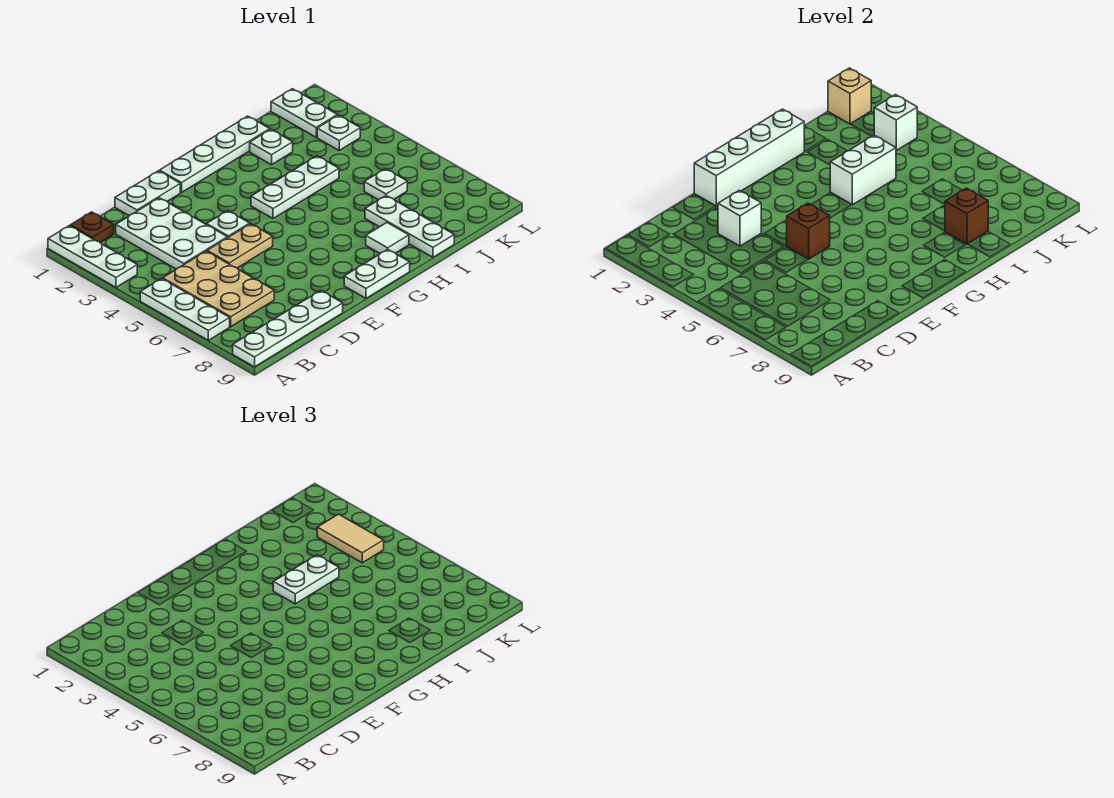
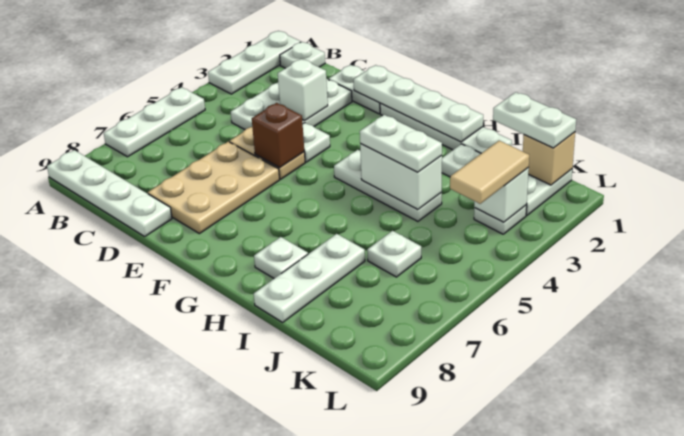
brown plate B1 level 1 -> white plate B1 level 1
tan plate B5:C7 level 1 -> tan plate D6:E8 level 1
white brick E1:H1 level 2 -> white plate E1:H1 level 2
white plate F9:G9 level 1 -> white plate J1:K1 level 3
white tile H8 level 1 -> white plate H8 level 1
brown brick I8 level 2 -> none

